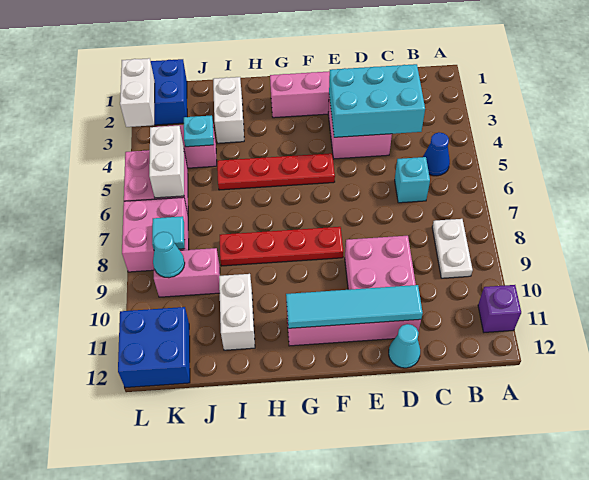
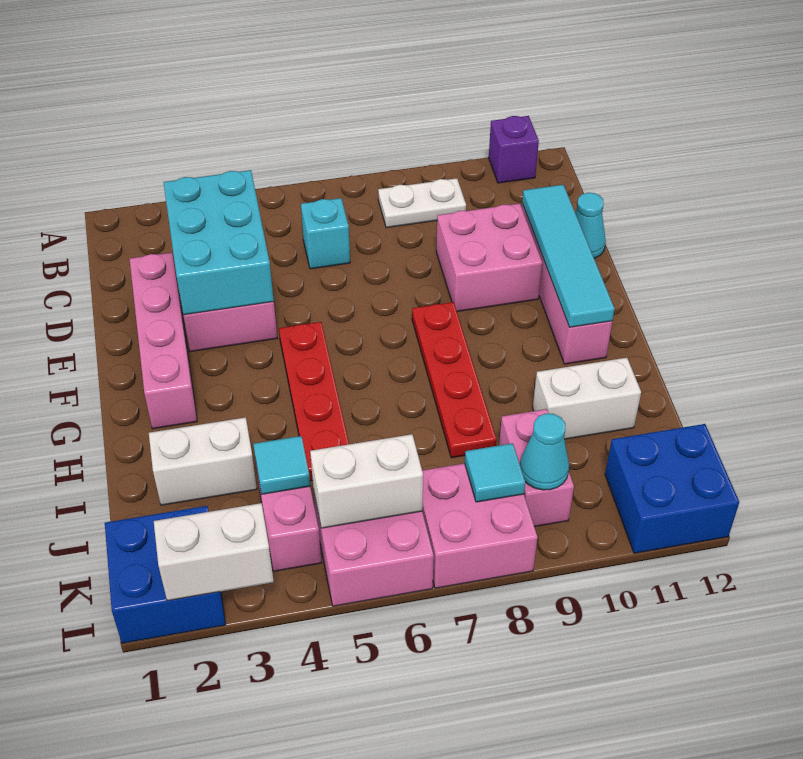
blue cone B5 level 1 -> none
cyan plate J4 level 2 -> cyan tile J4 level 2

